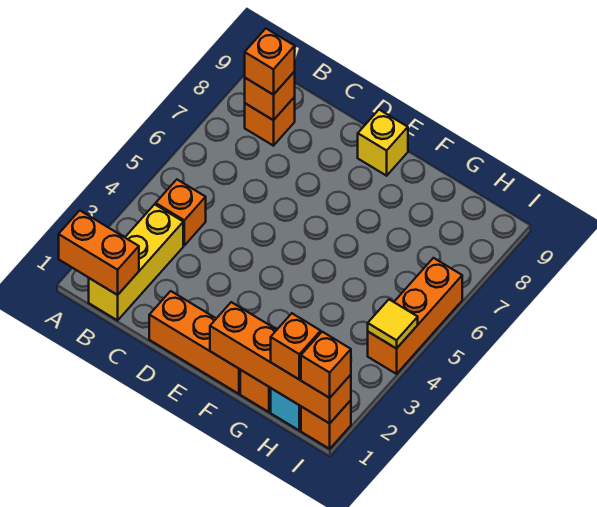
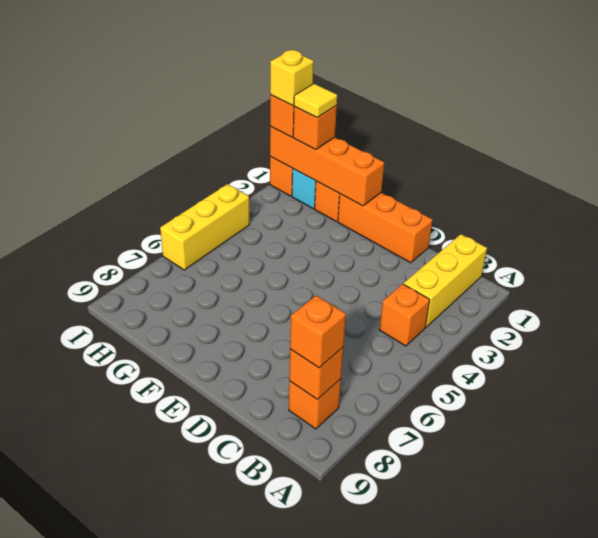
orange brick A1:B1 level 2 -> none
yellow brick E9 level 1 -> yellow brick I1 level 4
orange brick I4:I6 level 1 -> yellow brick I4:I6 level 1
yellow tile I4 level 2 -> yellow tile H1 level 4

